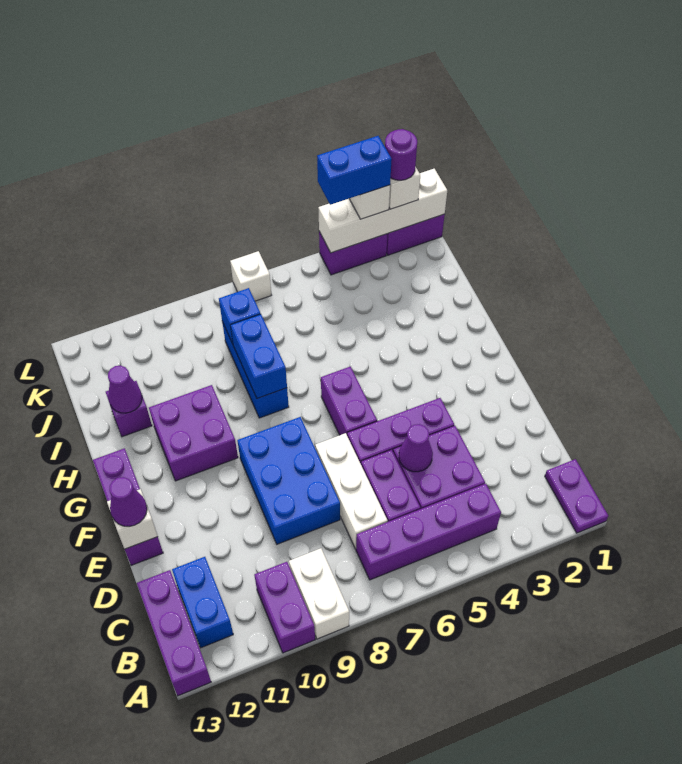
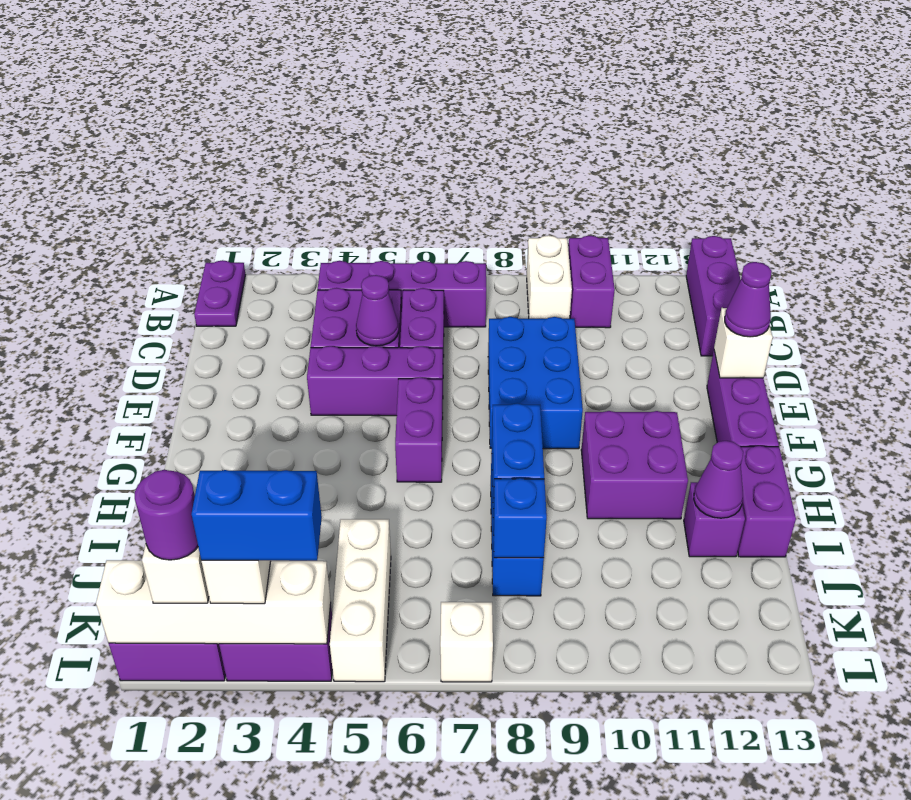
blue brick B12:C12 level 1 -> none
white brick C7:E7 level 1 -> white brick J5:L5 level 1
none -> purple brick H13:I13 level 1

